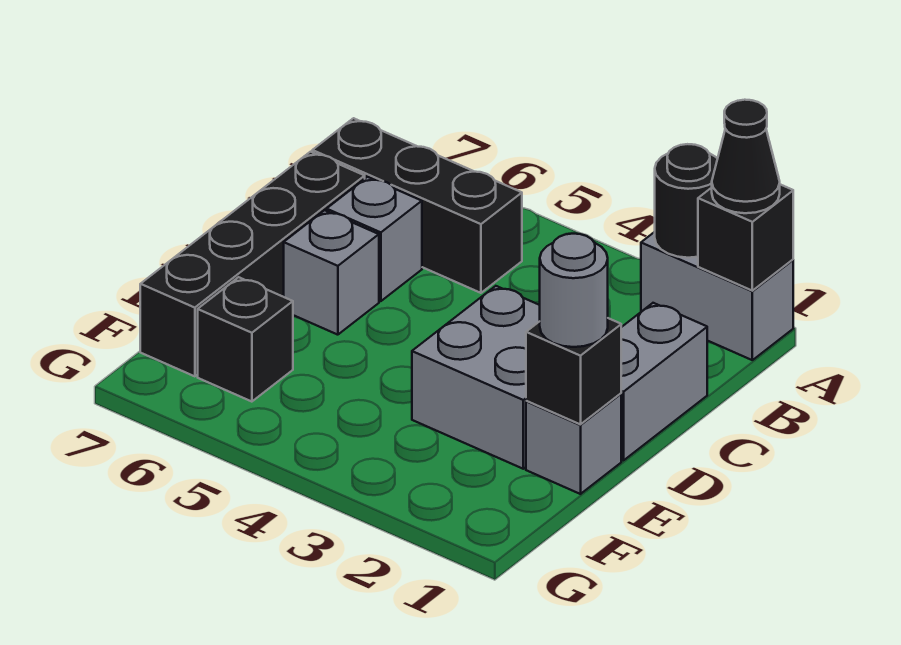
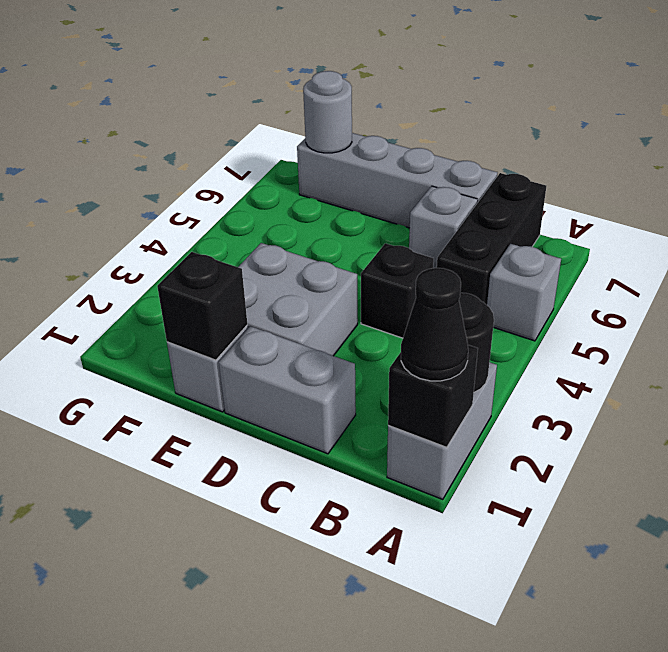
black brick C7:F7 level 1 -> grey brick C7:F7 level 1
grey brick D6 level 1 -> grey brick A5 level 1
grey round brick E1 level 3 -> grey round brick F7 level 2
black brick F6 level 1 -> black brick C4 level 1

